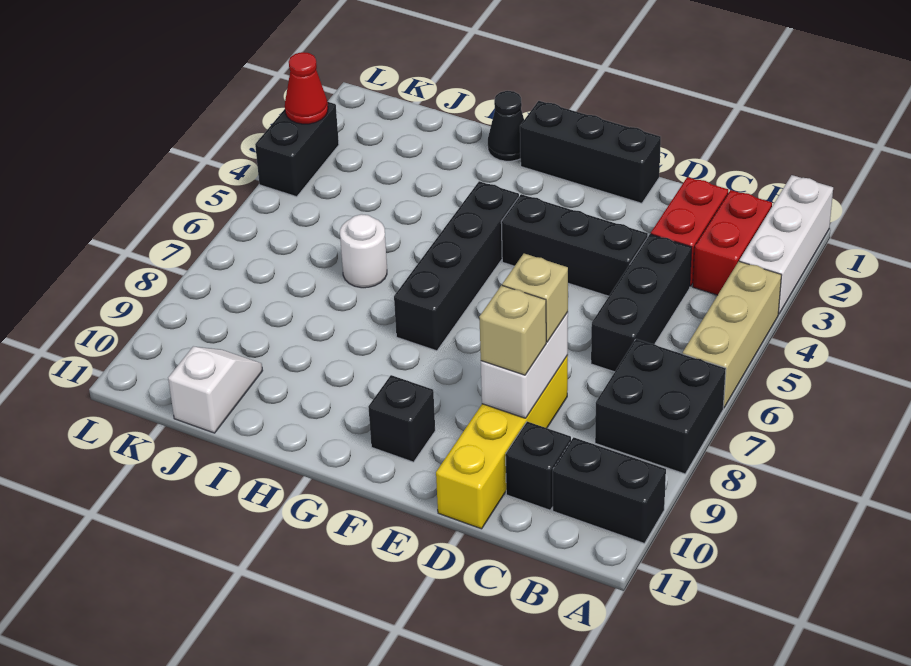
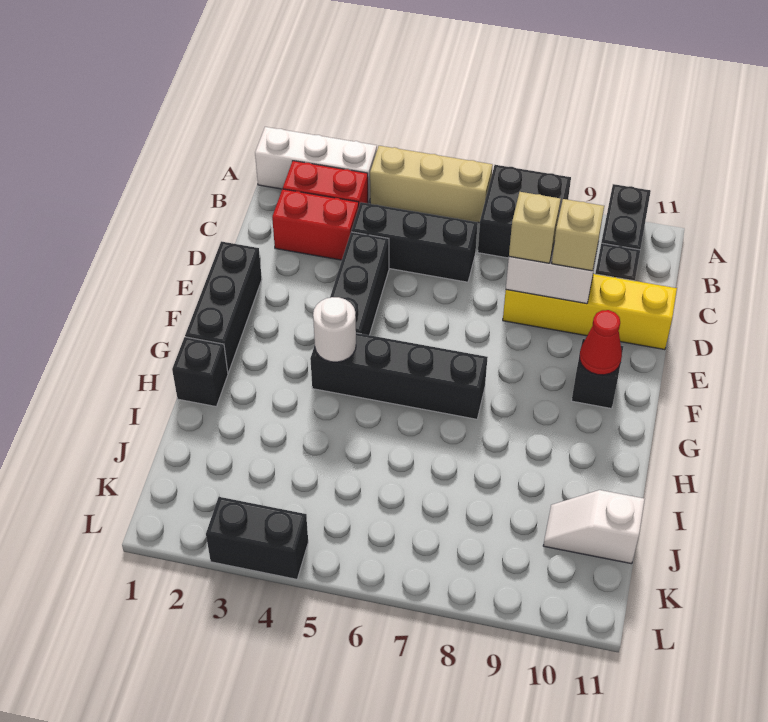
black cone H1 level 1 -> black brick H1 level 1
white round brick I6 level 1 -> white round brick G4 level 2
red cone L3 level 2 -> red cone F10 level 2

